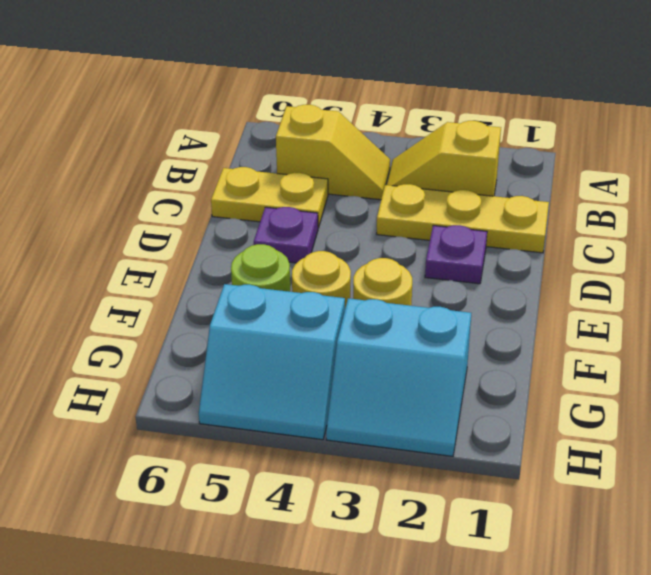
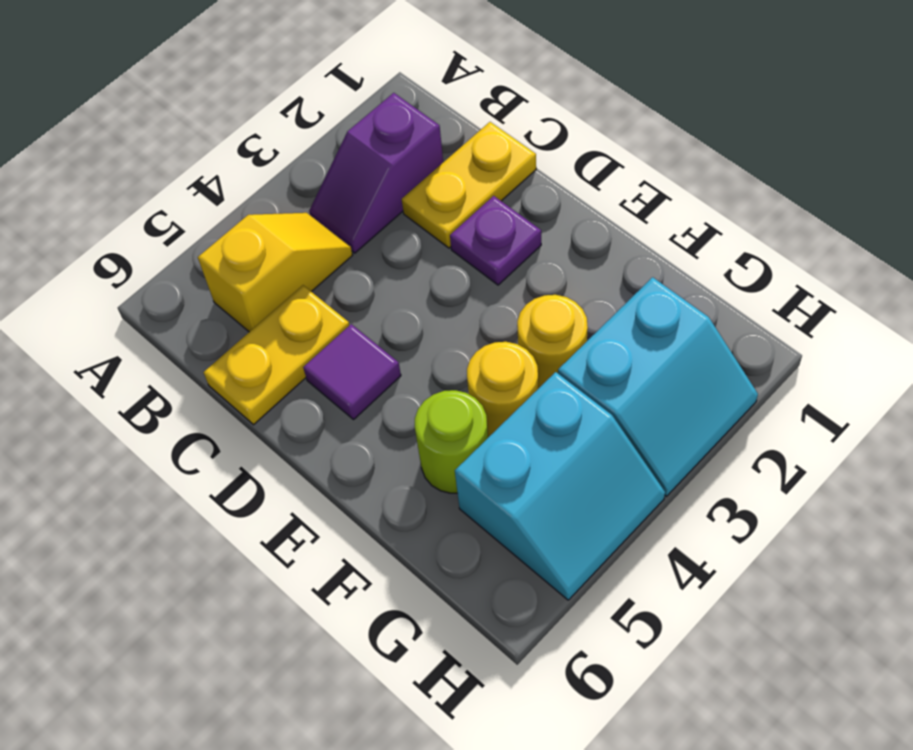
yellow slope B2:B3 level 1 top 2 -> purple slope B2:B3 level 1 top 2
yellow plate C1:C3 level 1 -> yellow plate C1:C2 level 1
purple plate D5 level 1 -> purple tile D5 level 1

